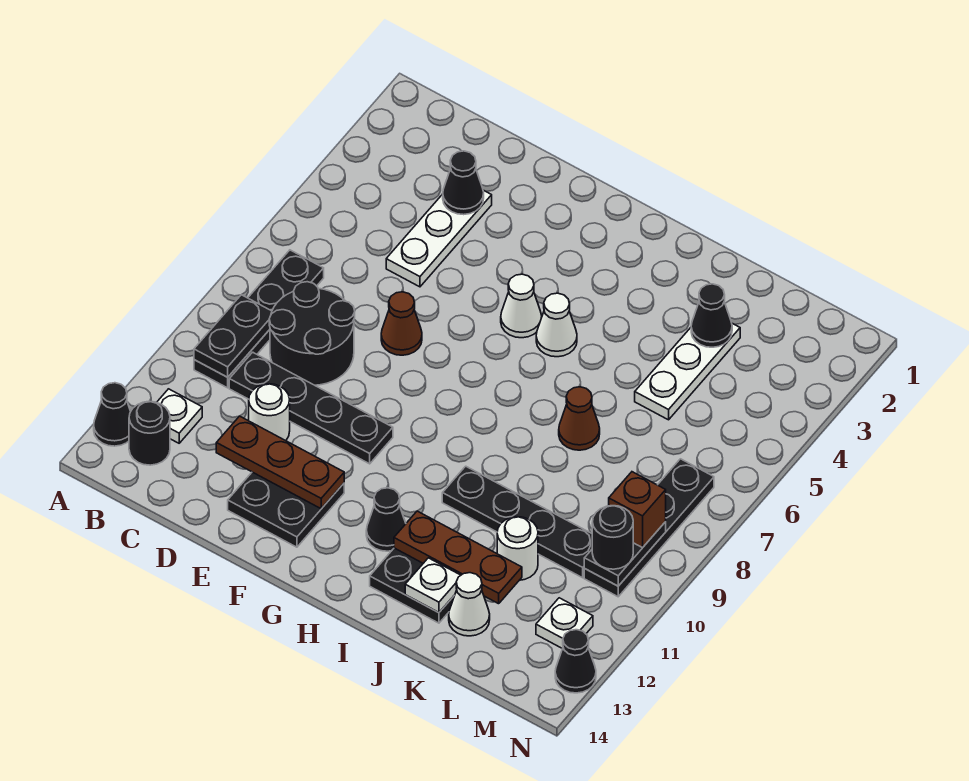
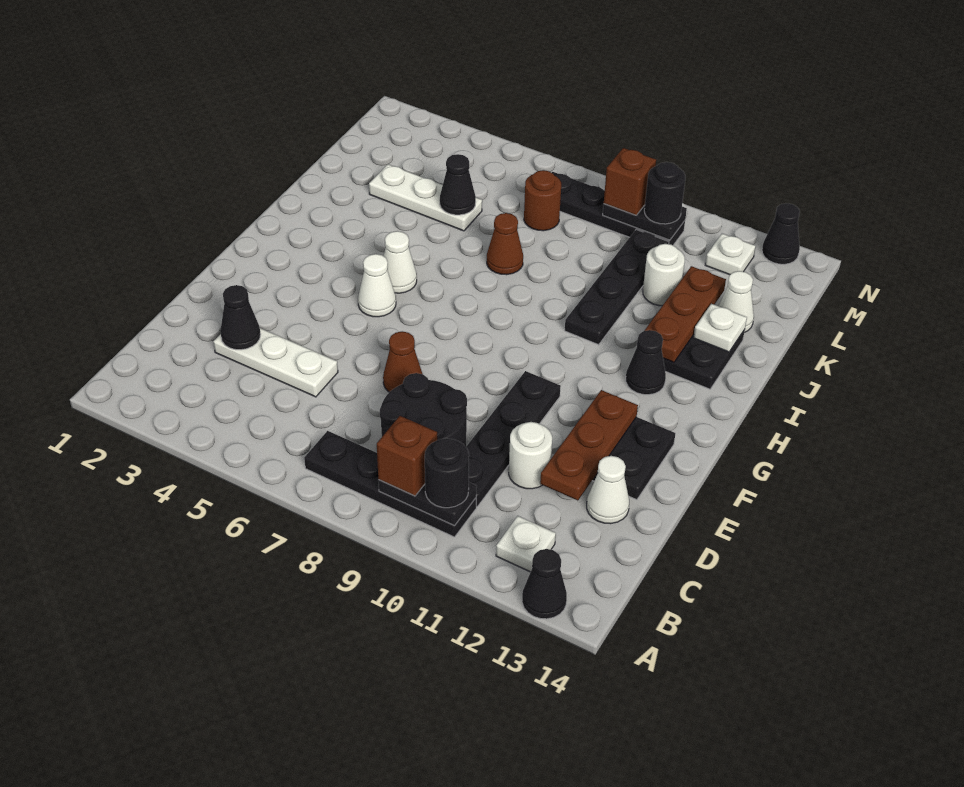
none -> brown brick B9 level 3
black round brick B13 level 1 -> black round brick B10 level 3
none -> white cone D13 level 1
black cone K3 level 2 -> black cone K5 level 2
none -> brown round brick L7 level 1

